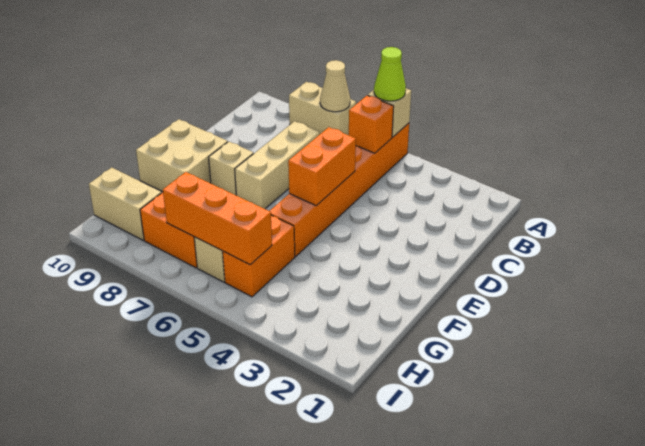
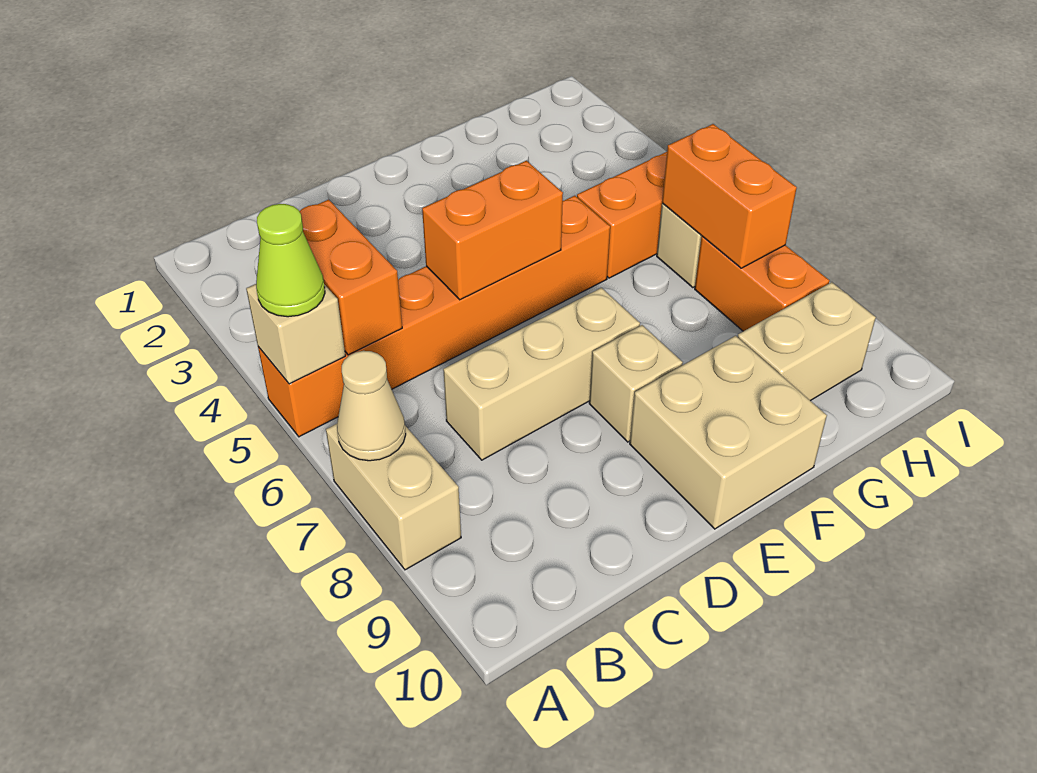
orange brick B5 level 2 -> orange brick B4:B5 level 2
orange brick H5:H7 level 2 -> orange brick H6:H7 level 2
tan brick H9:H10 level 1 -> tan brick G9:H9 level 1

